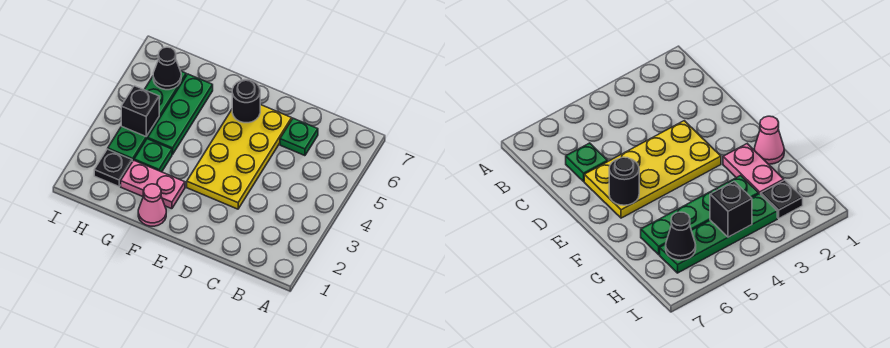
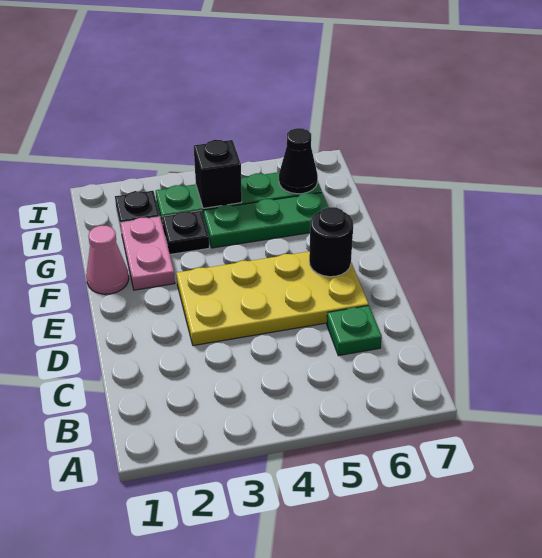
green plate G3 level 1 -> black plate G3 level 1

